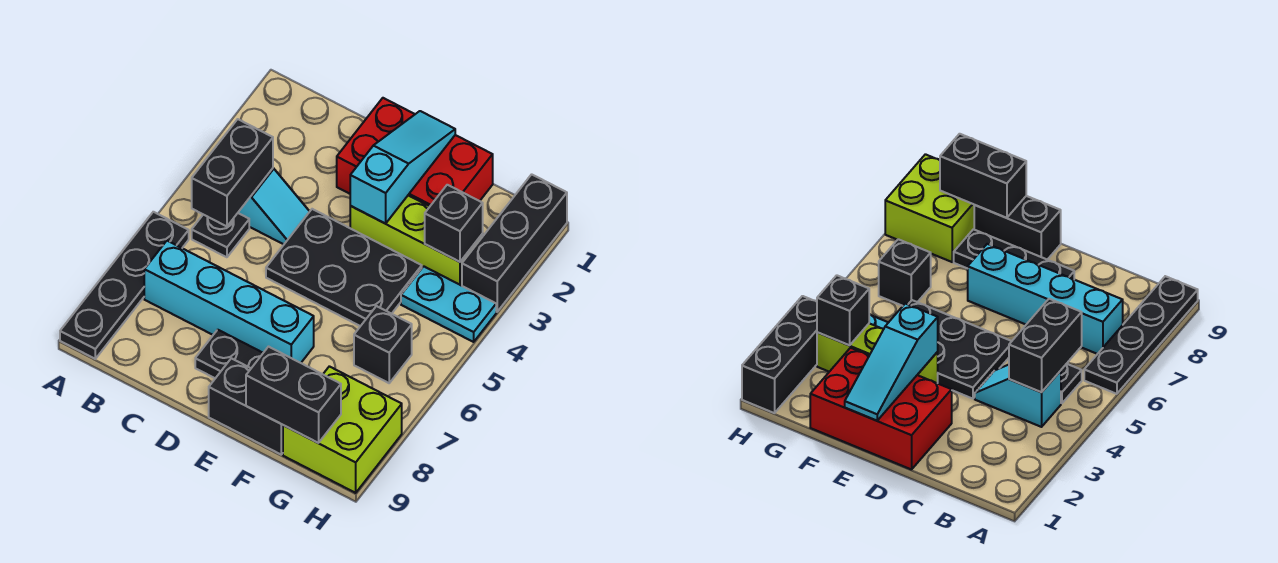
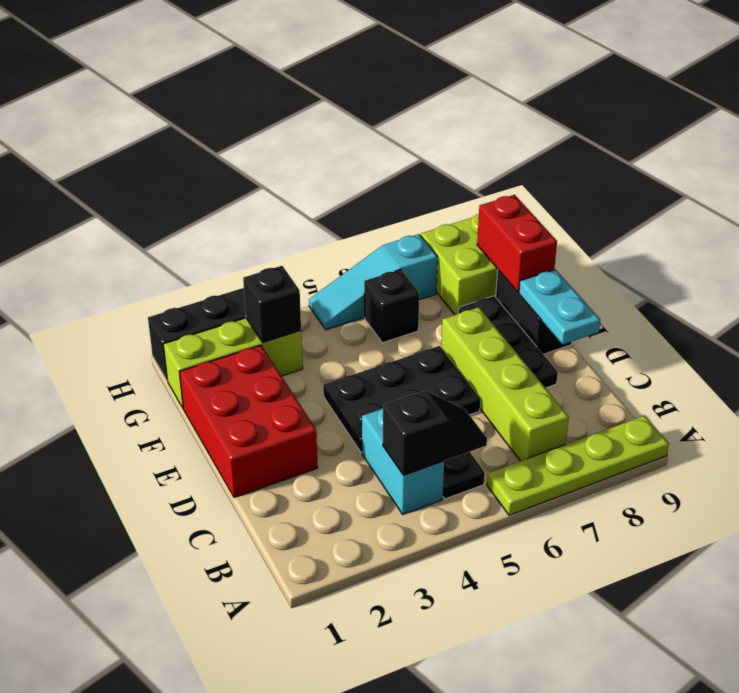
black plate A6:A9 level 1 -> lime plate A6:A9 level 1
cyan slope B4:C4 level 1 top B -> cyan brick B4:C4 level 1
black brick B4:B5 level 2 -> black slope B4:B5 level 2 top 4
cyan brick B7:E7 level 1 -> lime brick B7:E7 level 1
black plate D4:F5 level 1 -> black plate D4:E6 level 1
cyan slope E1:E3 level 2 top 3 -> cyan slope H5:H7 level 1 top 7
lime brick E3:G3 level 1 -> lime brick G1:G3 level 1
black brick F9:G9 level 2 -> red brick F9:G9 level 2
cyan plate G4:H4 level 1 -> cyan plate D9:E9 level 2

